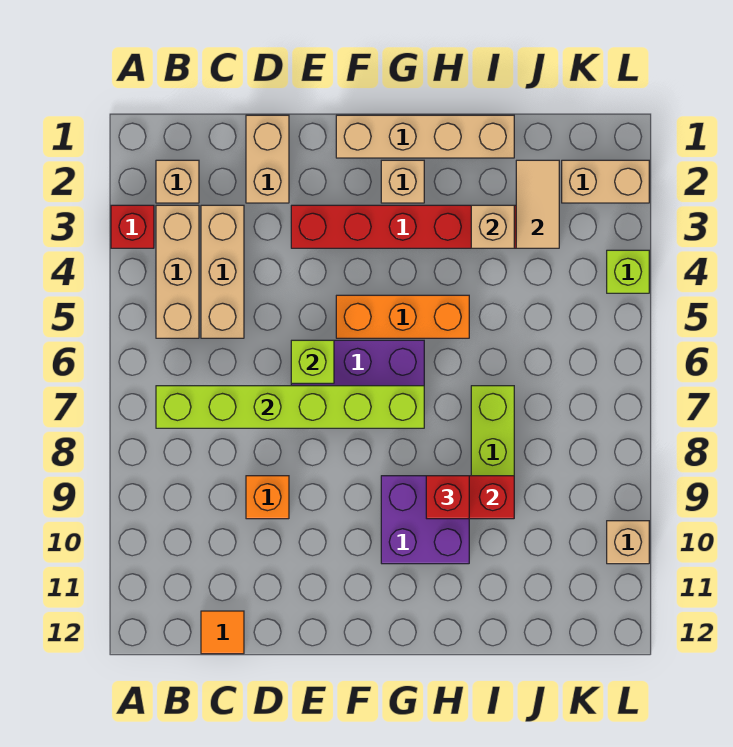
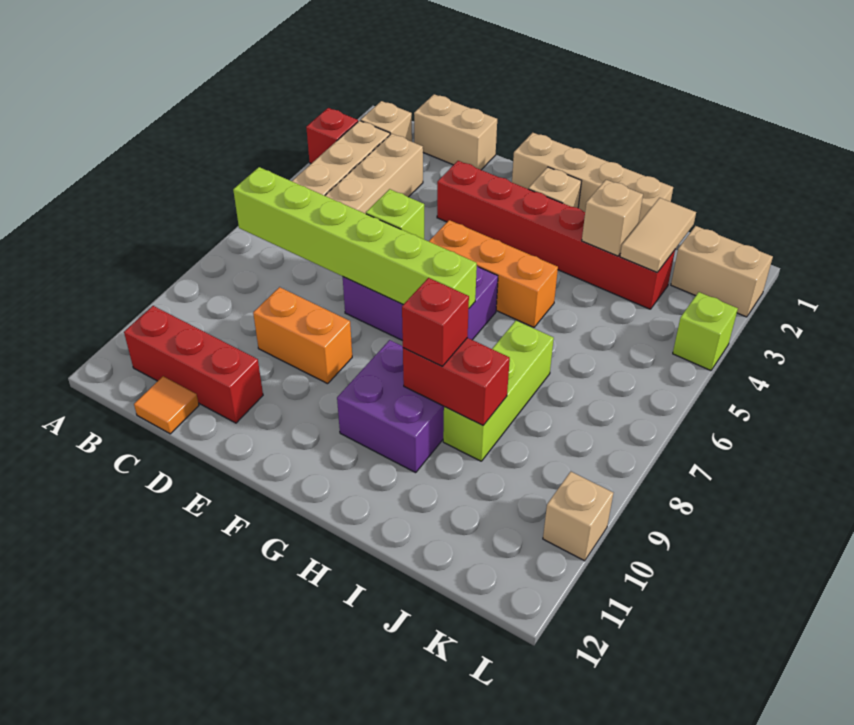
none -> red brick B11:D11 level 1
tan brick D1:D2 level 1 -> tan brick C1:D1 level 1
orange brick D9 level 1 -> orange brick D9:E9 level 1

